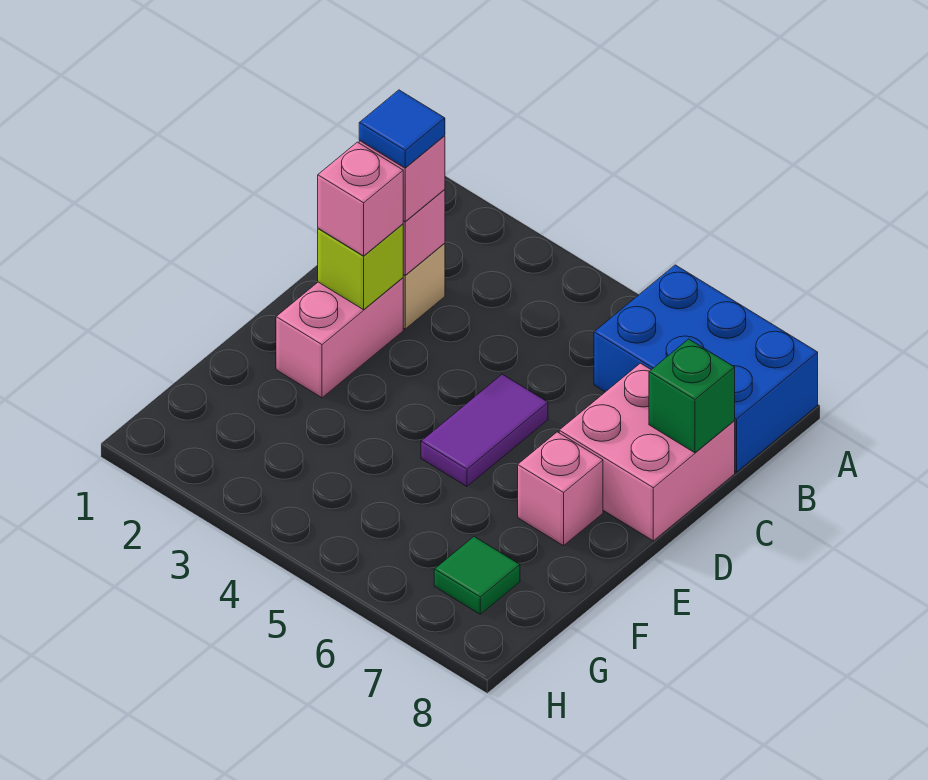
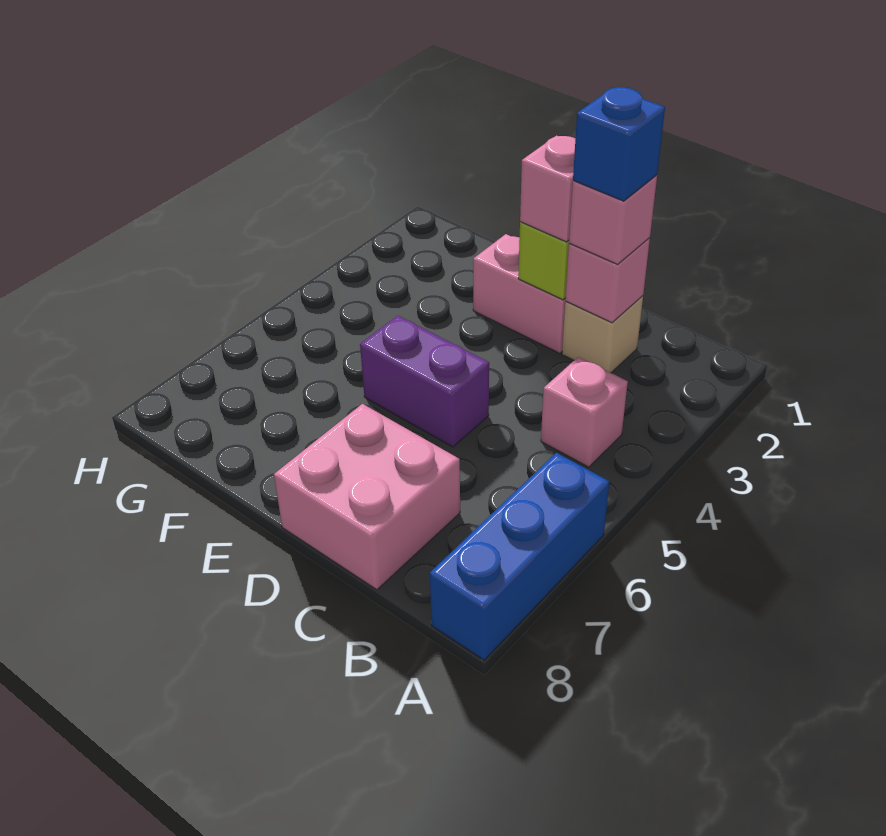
blue brick A6:B8 level 1 -> blue brick A6:A8 level 1
blue tile C2 level 4 -> blue brick C2 level 4
green brick C8 level 2 -> none
purple tile D5:E5 level 1 -> purple brick D5:E5 level 1
pink brick E7 level 1 -> pink brick B4 level 1
green tile G7 level 1 -> none

